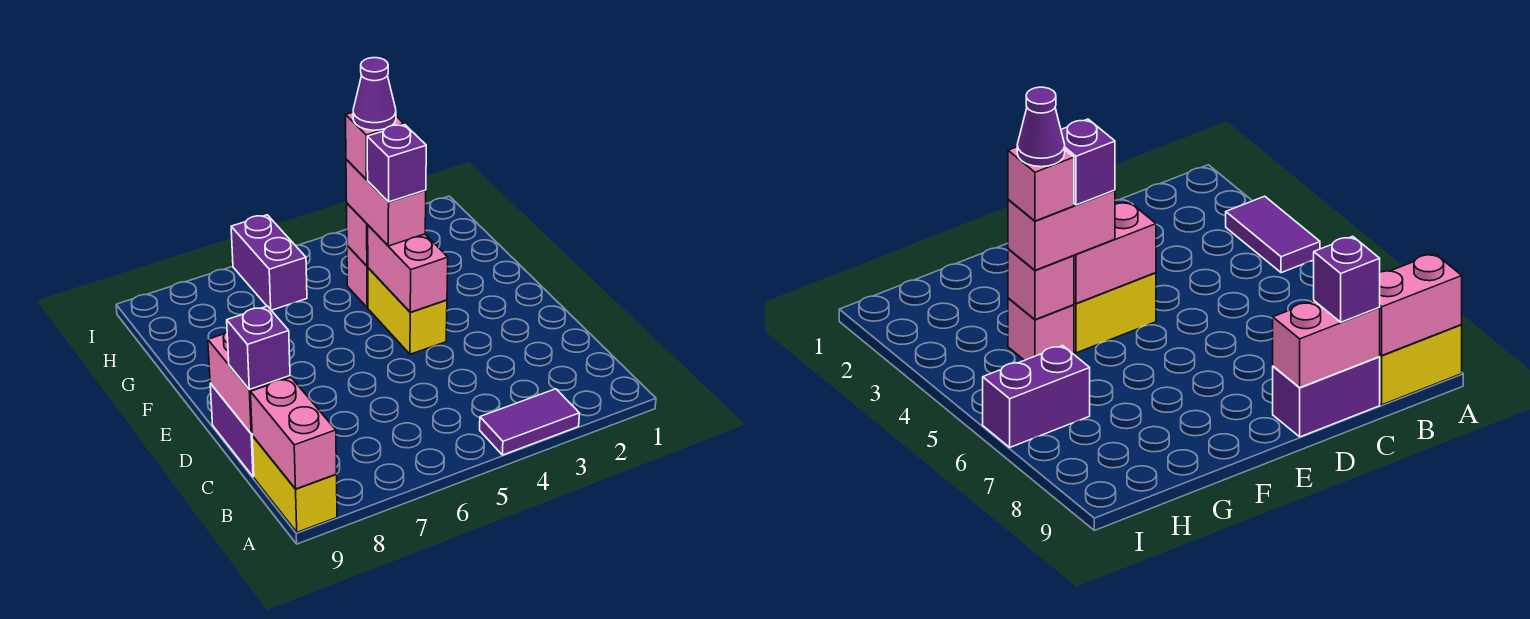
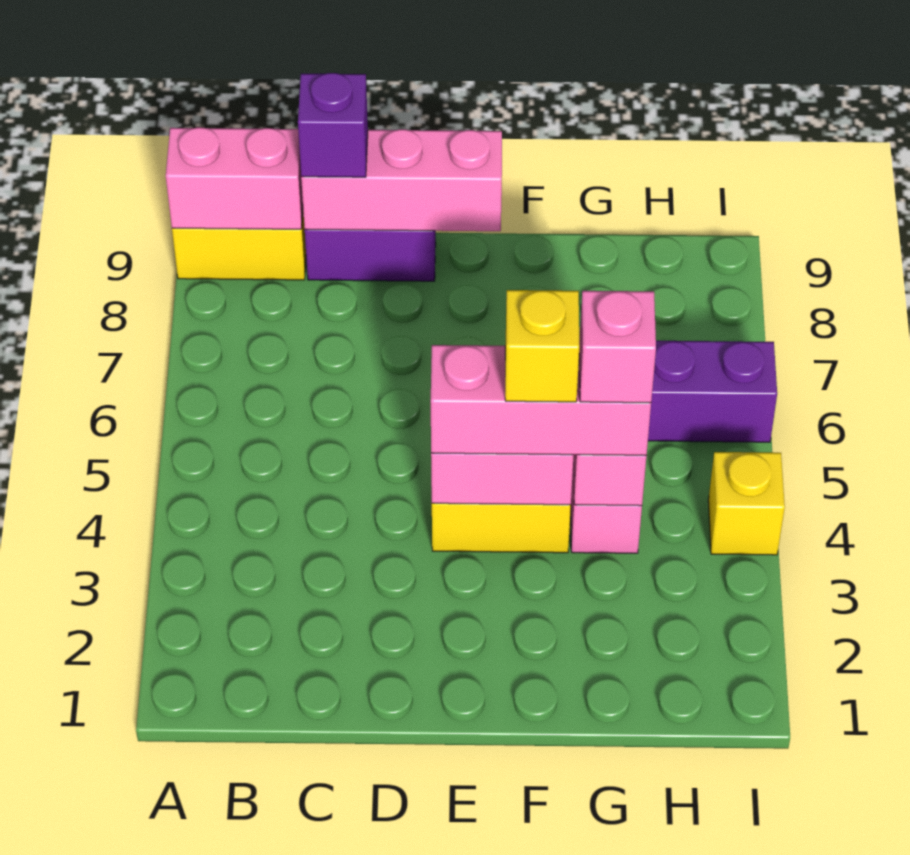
purple tile A3:A4 level 1 -> none
pink brick C9:D9 level 2 -> pink brick C9:E9 level 2
pink brick F4:G4 level 3 -> pink brick E4:G4 level 3
purple brick F4 level 4 -> yellow brick F4 level 4
purple cone G4 level 5 -> none
none -> yellow brick I4 level 1

